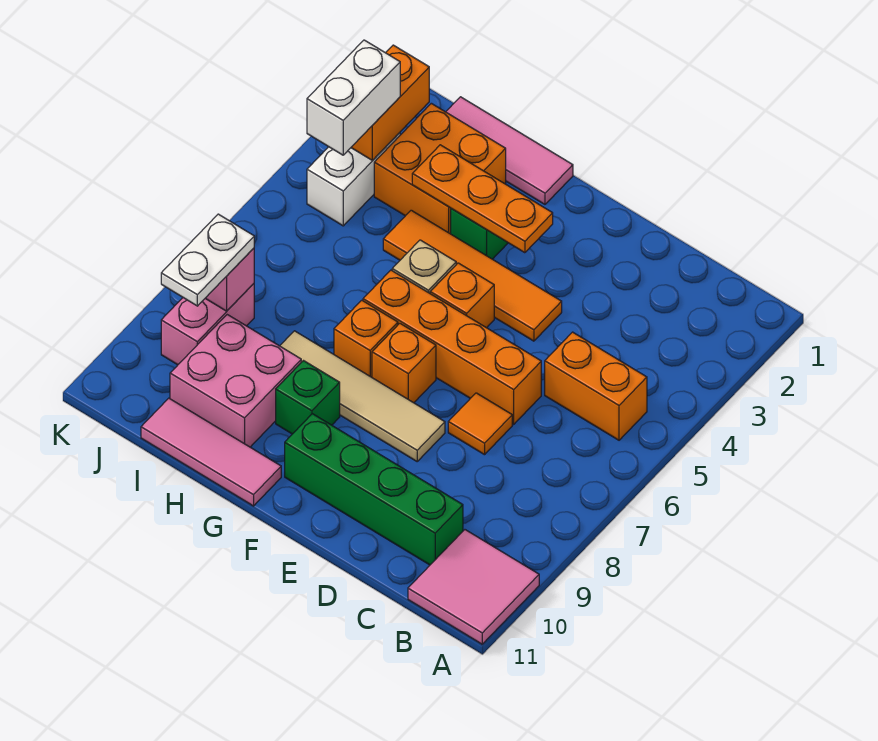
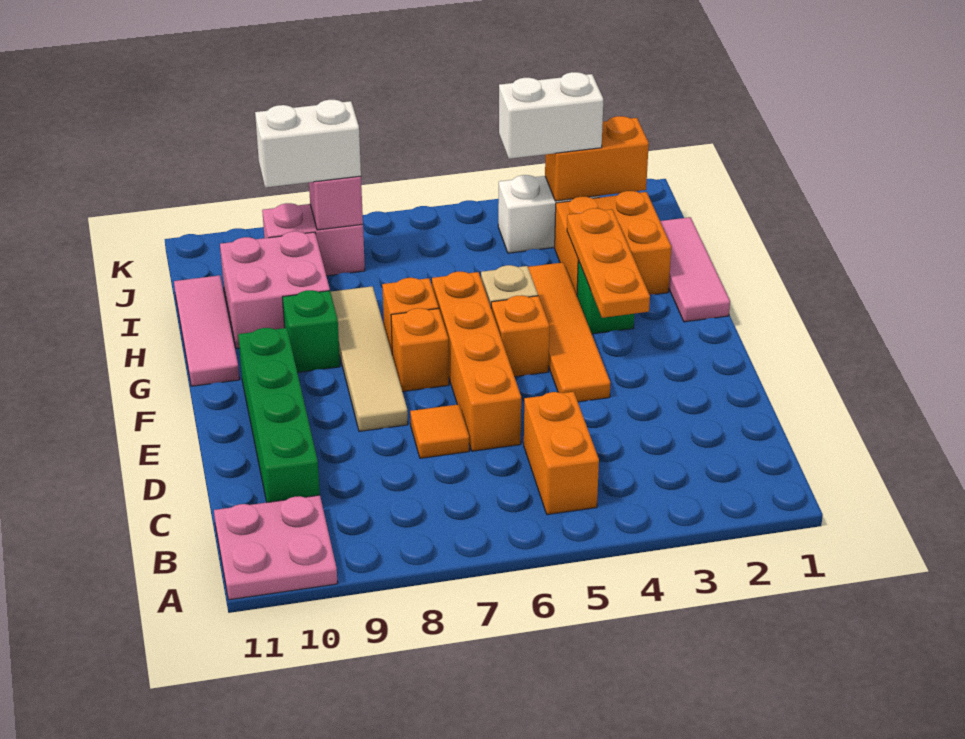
pink tile A10:B11 level 1 -> pink plate A10:B11 level 1
white plate J8:J9 level 3 -> white brick J8:J9 level 3

